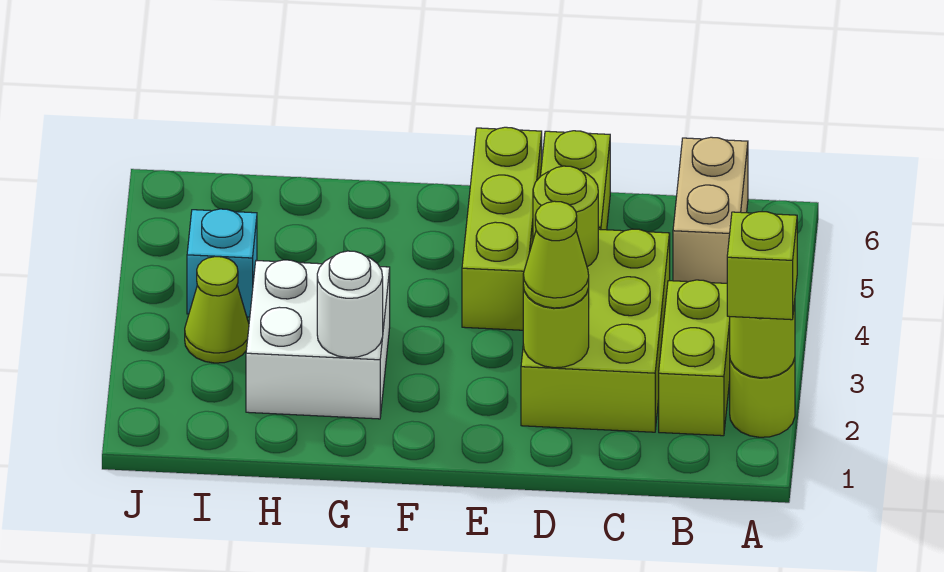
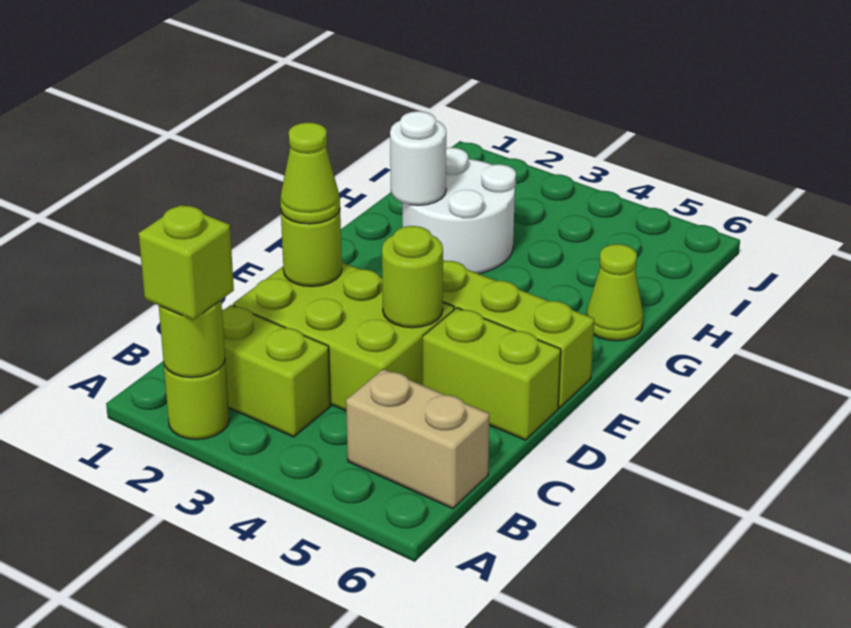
white brick G2:H3 level 1 -> white round brick G2:H3 level 1
lime cone I3 level 1 -> lime cone G6 level 1
cyan brick I4 level 1 -> none

